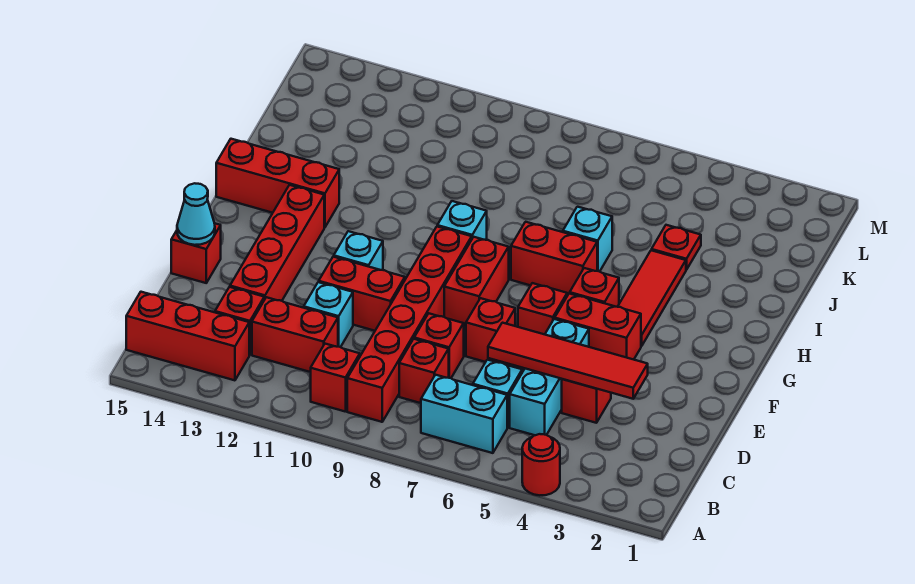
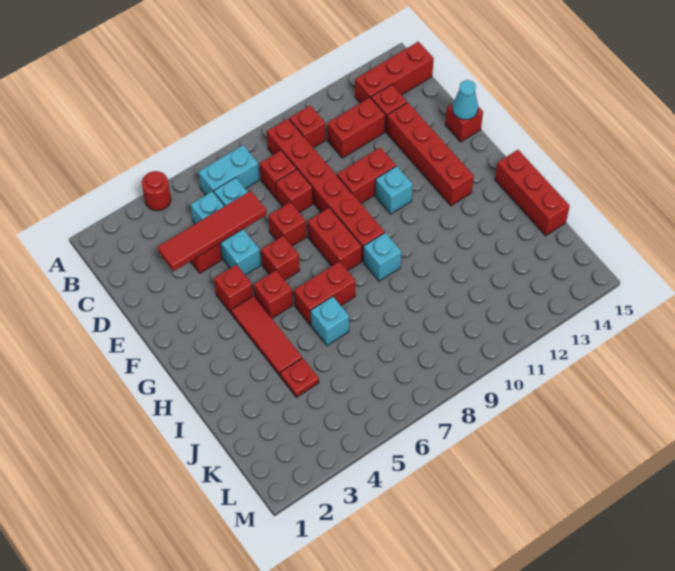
cyan brick D11 level 1 -> none
red brick F4:F5 level 1 -> red brick F4 level 1
red brick H13:H15 level 1 -> red brick H15:J15 level 1

